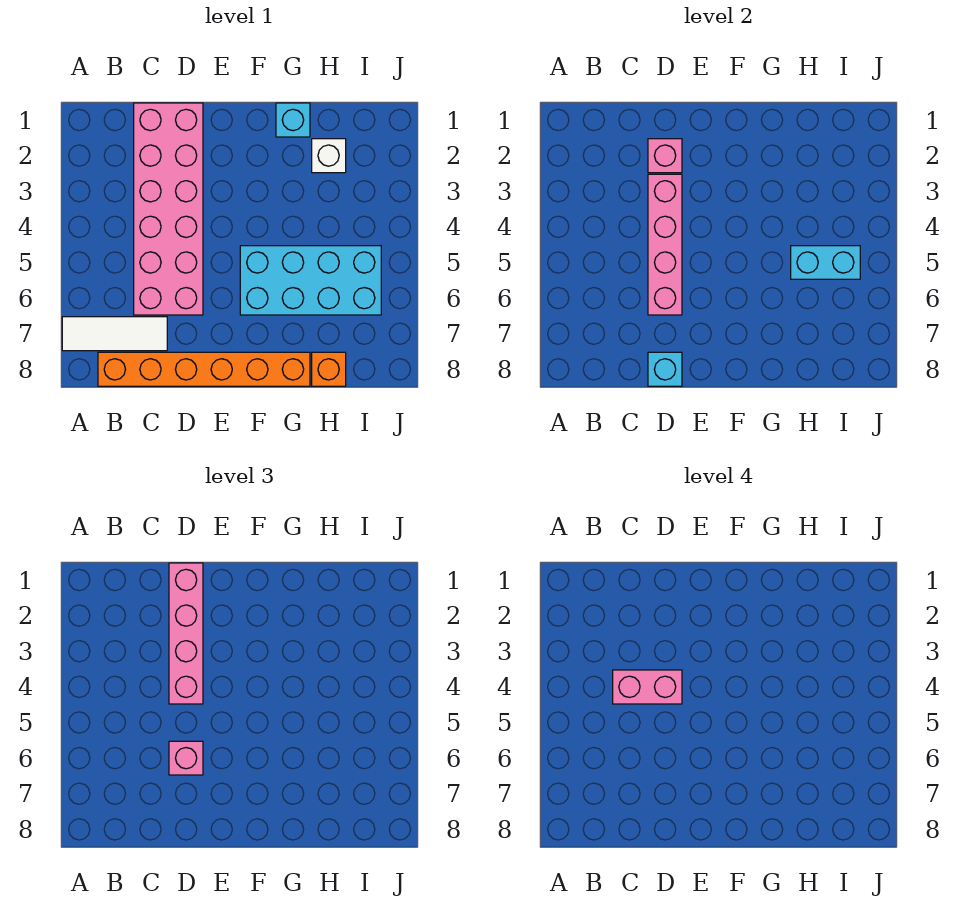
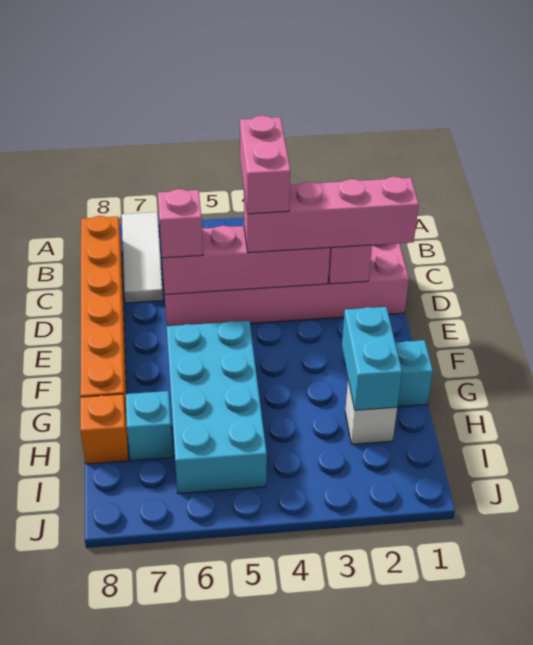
cyan brick D8 level 2 -> cyan brick H7 level 1
cyan brick H5:I5 level 2 -> cyan brick G2:H2 level 2

